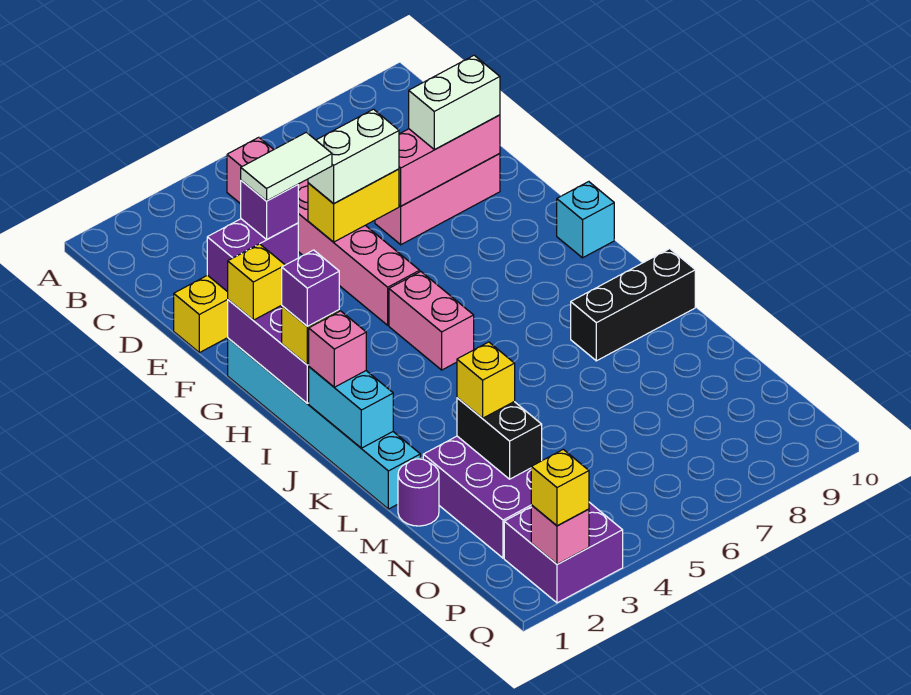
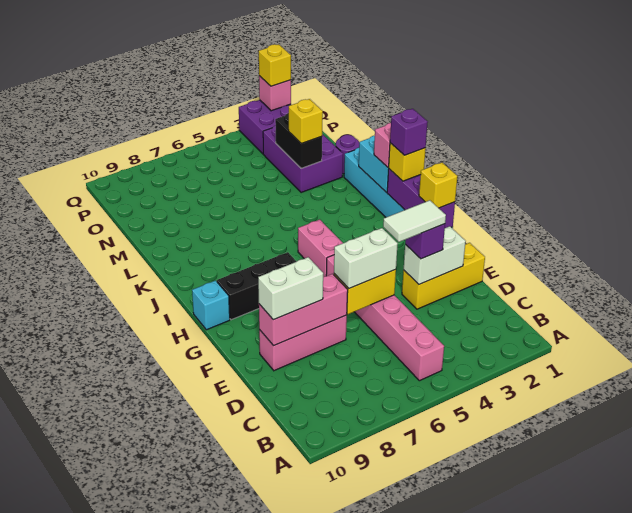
purple brick E2:E3 level 2 -> white brick E2:E3 level 2
black brick K8:K10 level 1 -> black brick H7:H9 level 1

